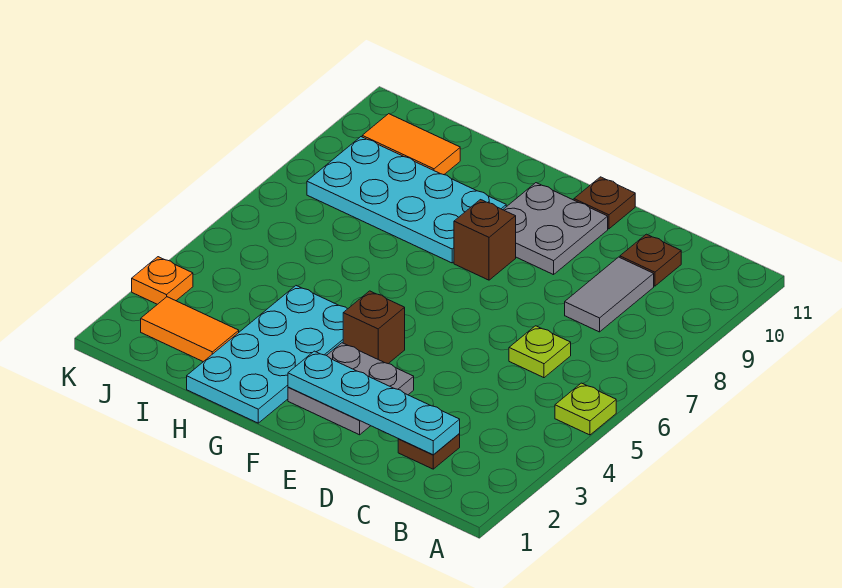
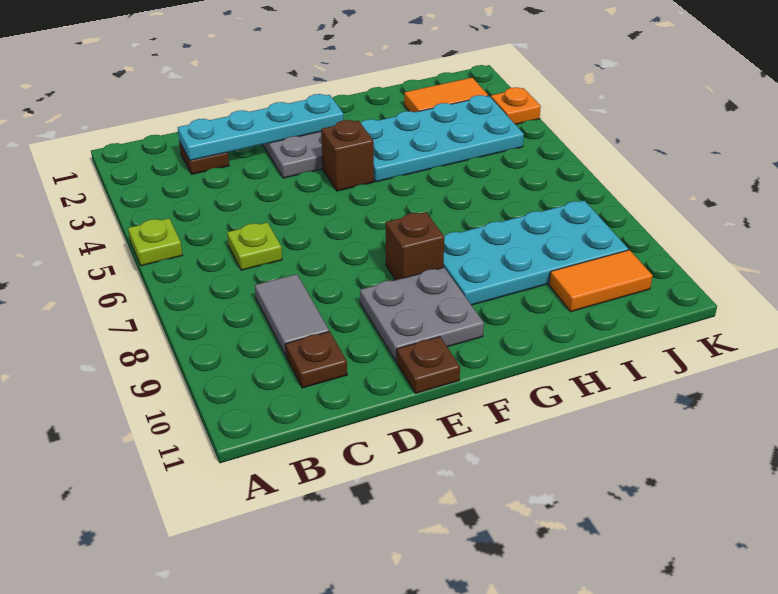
cyan plate G1:H4 level 1 -> cyan plate G3:J4 level 1

